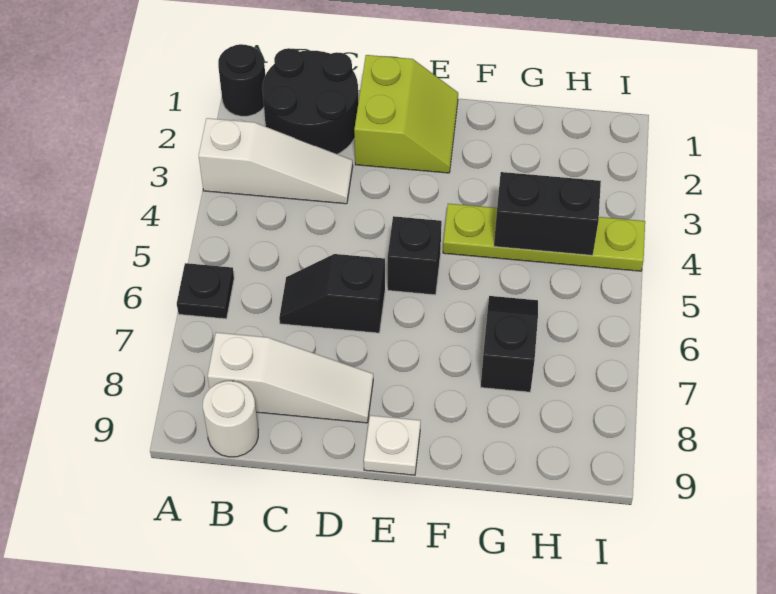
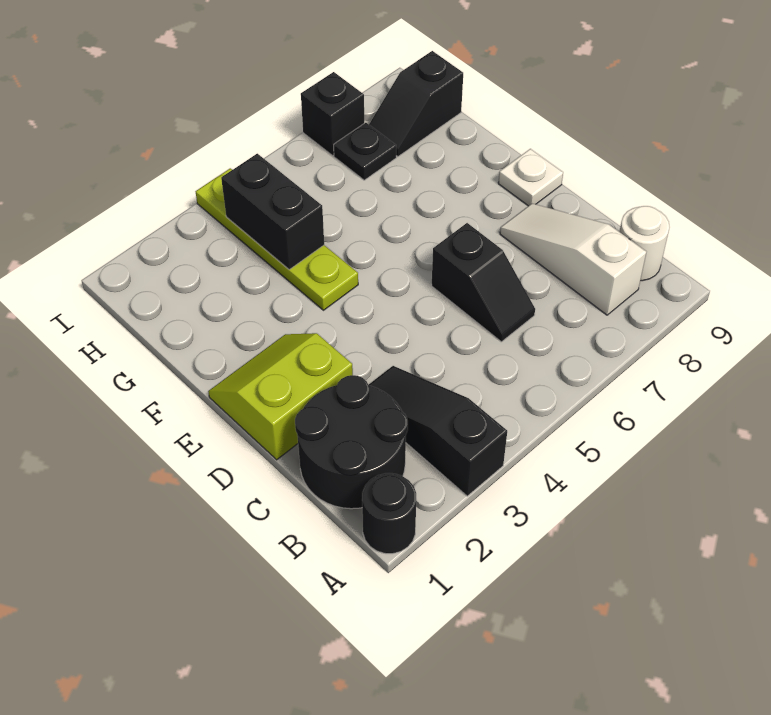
white slope A3:C3 level 1 top A -> black slope A3:C3 level 1 top A
black plate A6 level 1 -> black plate H7 level 1
black brick E5 level 1 -> black brick I7 level 1
black slope G6:G7 level 1 top 7 -> black slope H8:H9 level 1 top 9

